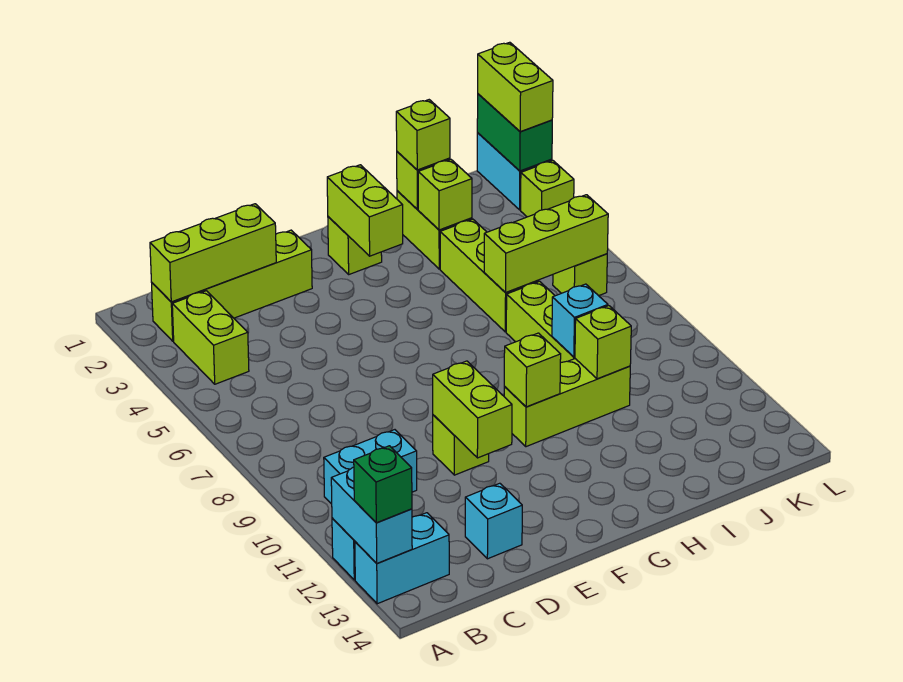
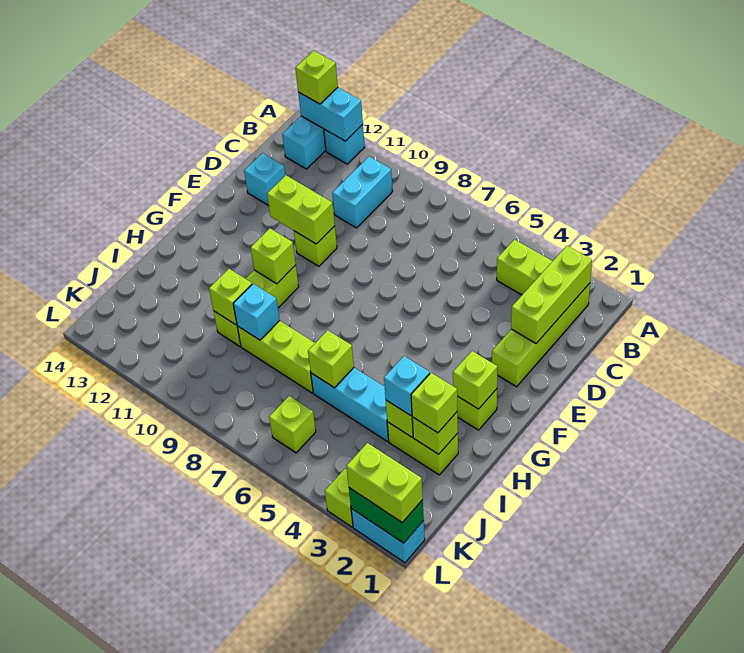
green brick A13 level 3 -> lime brick A13 level 3
lime brick G2:G3 level 2 -> lime brick G2 level 2
none -> cyan brick I3 level 3
lime brick I4:I6 level 1 -> cyan brick I4:I6 level 1
lime brick I6:K6 level 2 -> lime brick I6 level 2

